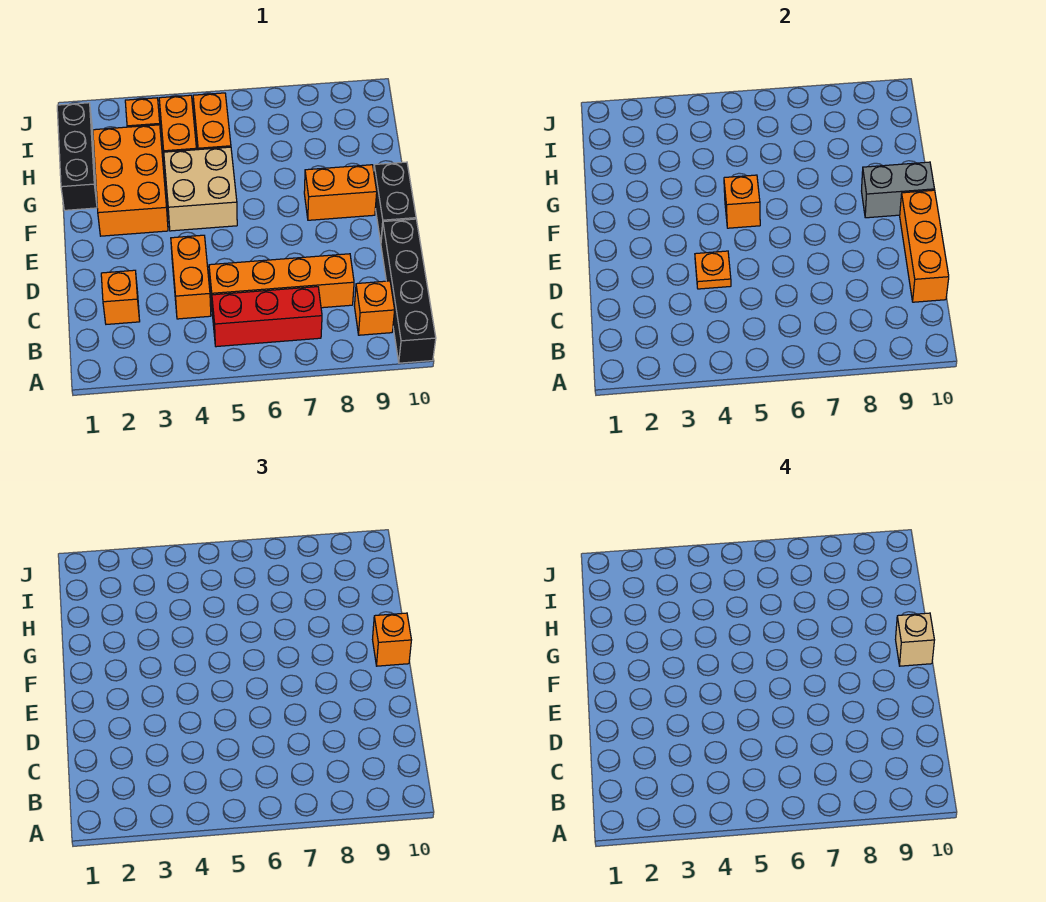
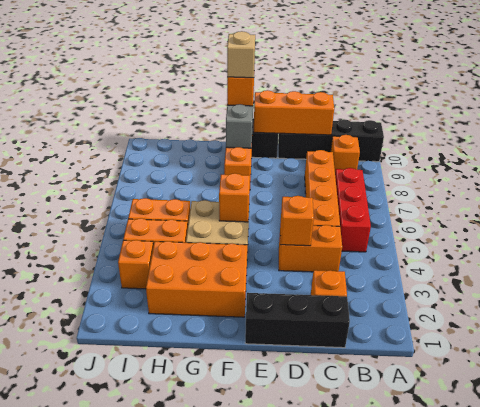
orange plate D4 level 2 -> orange brick D4 level 2
black brick G1:I1 level 1 -> black brick C1:E1 level 1

